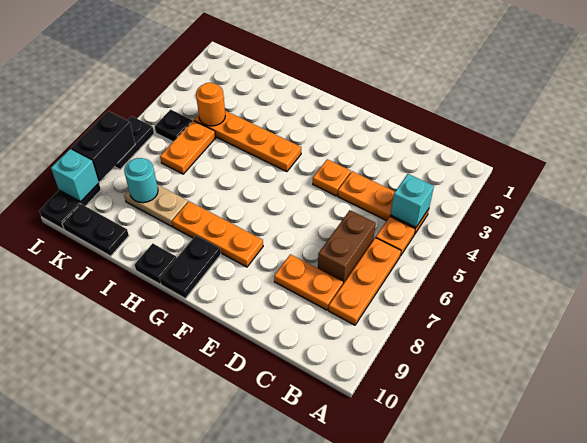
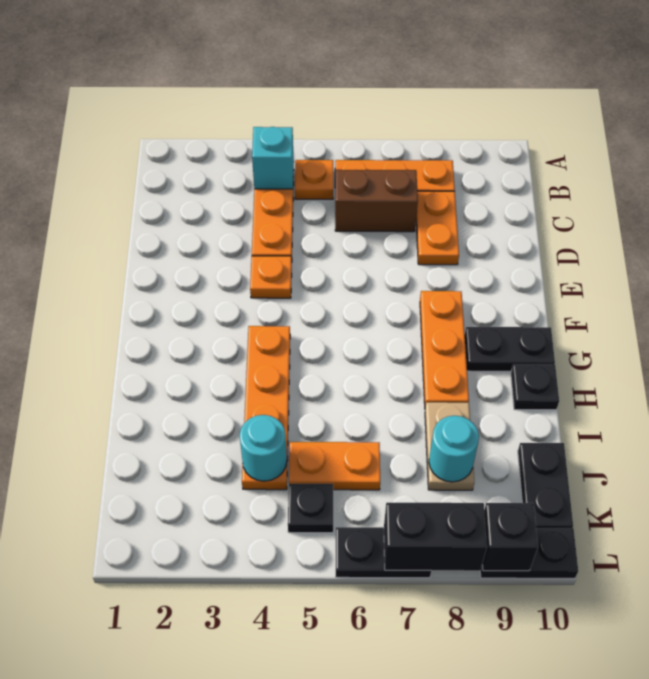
orange round brick J4 level 2 -> cyan round brick J4 level 2
cyan brick L9 level 2 -> black brick L9 level 2

